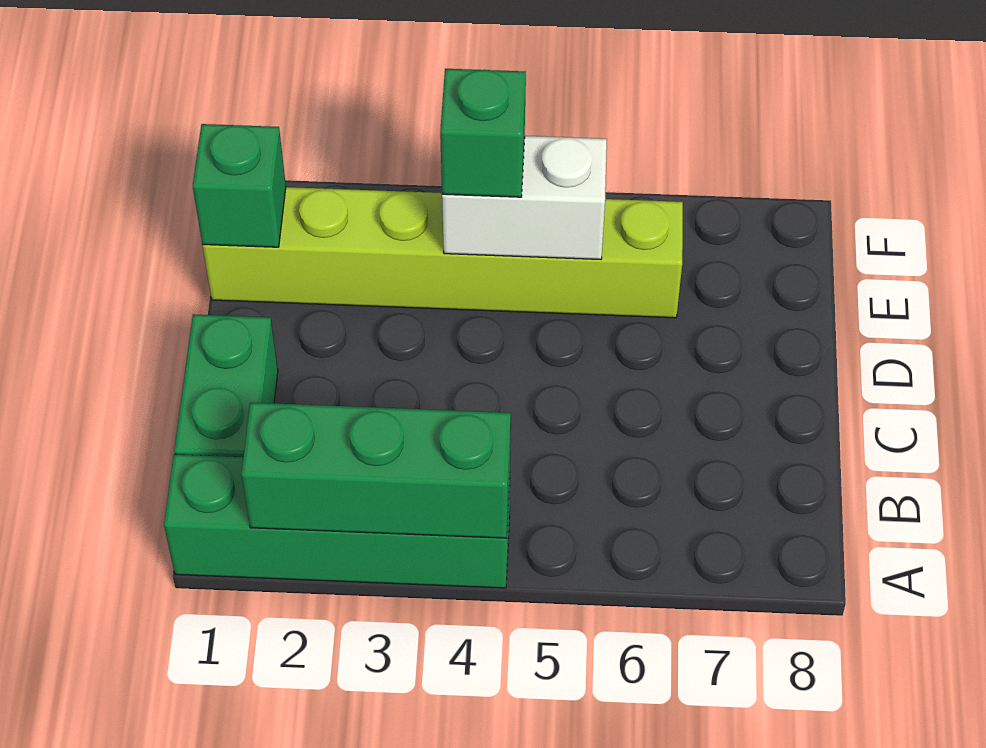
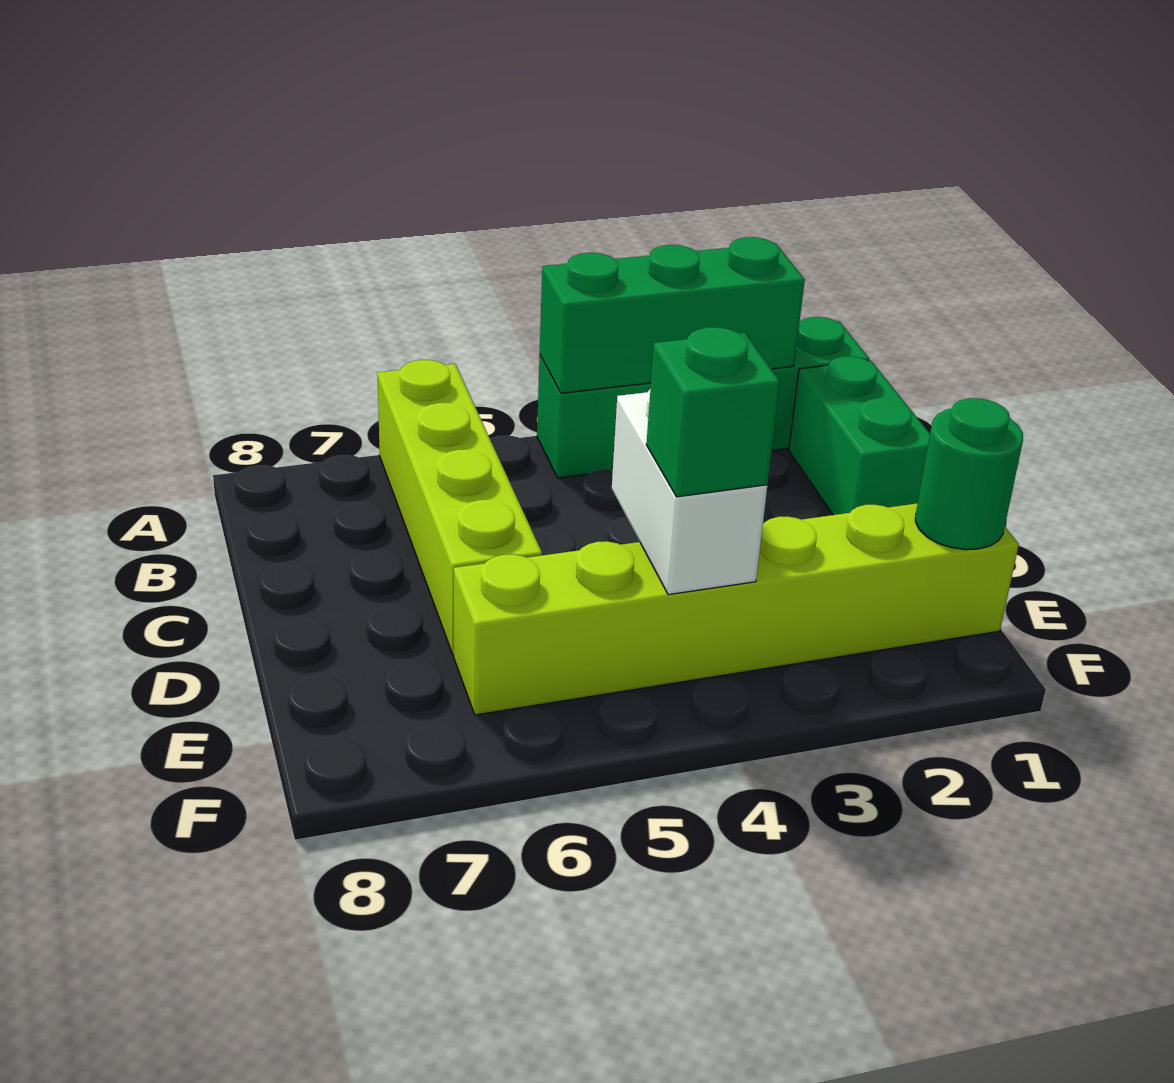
none -> lime brick A6:D6 level 1
green brick E1 level 2 -> green round brick E1 level 2
white brick E4:E5 level 2 -> white brick D4:E4 level 2

